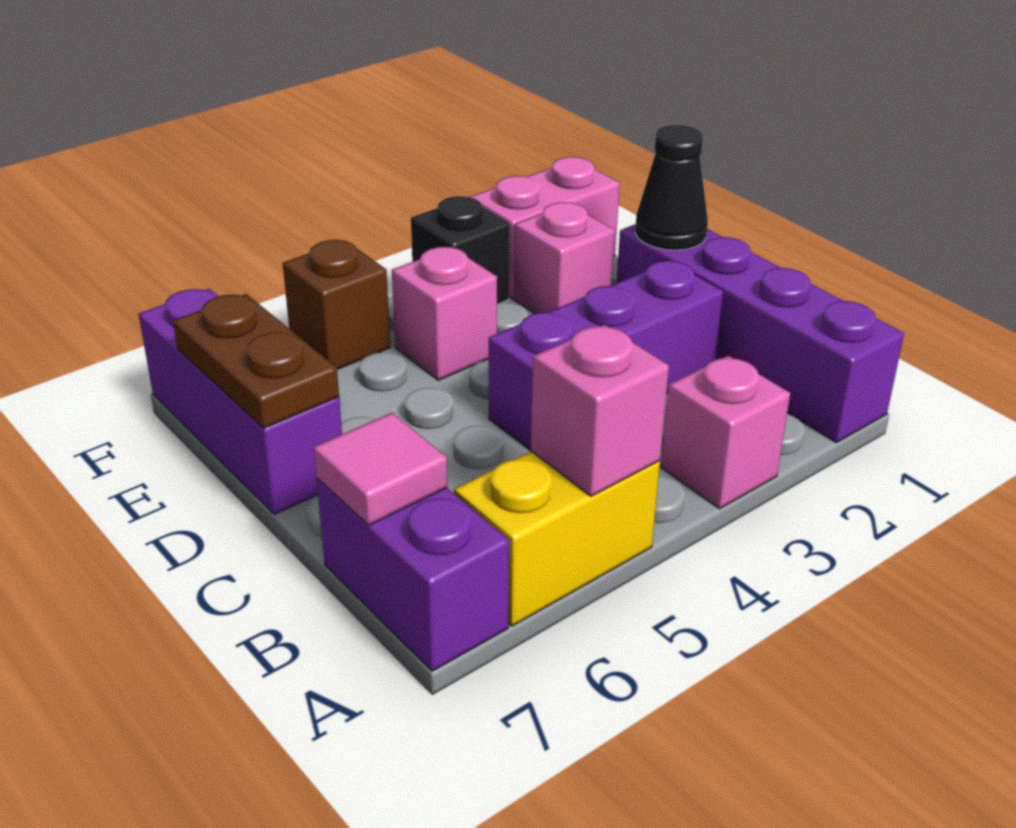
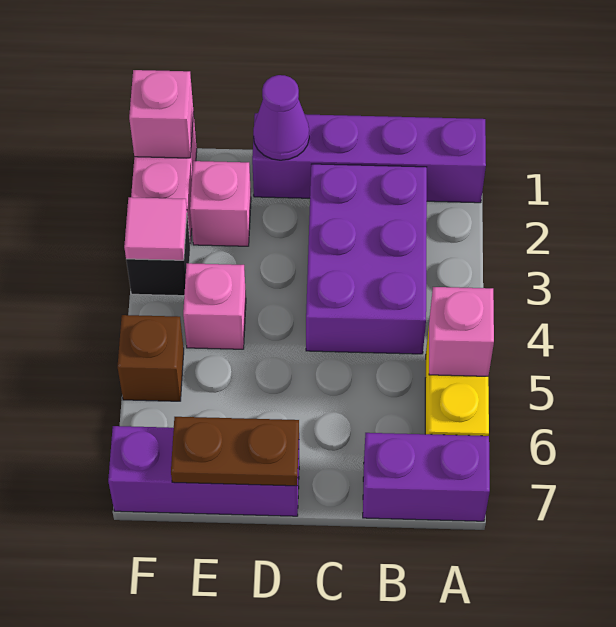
pink brick A3 level 1 -> pink brick F1 level 2
pink tile B7 level 2 -> pink tile F3 level 2
purple brick C2:C4 level 1 -> purple brick B2:C4 level 1
black cone D1 level 2 -> purple cone D1 level 2

